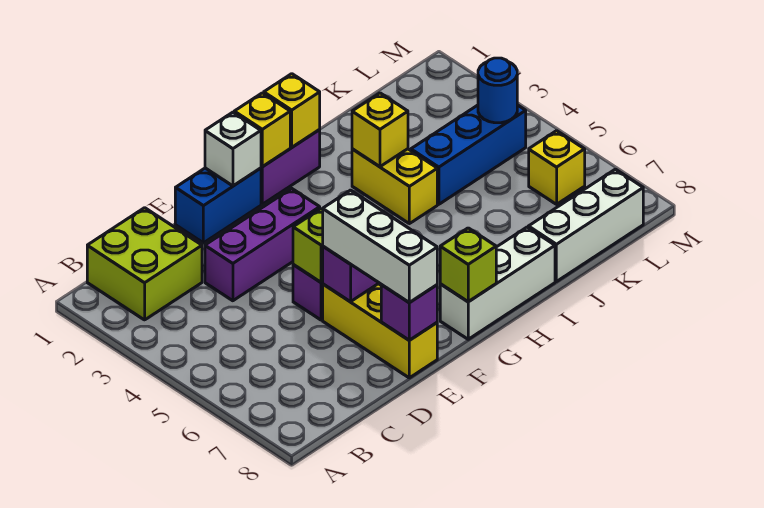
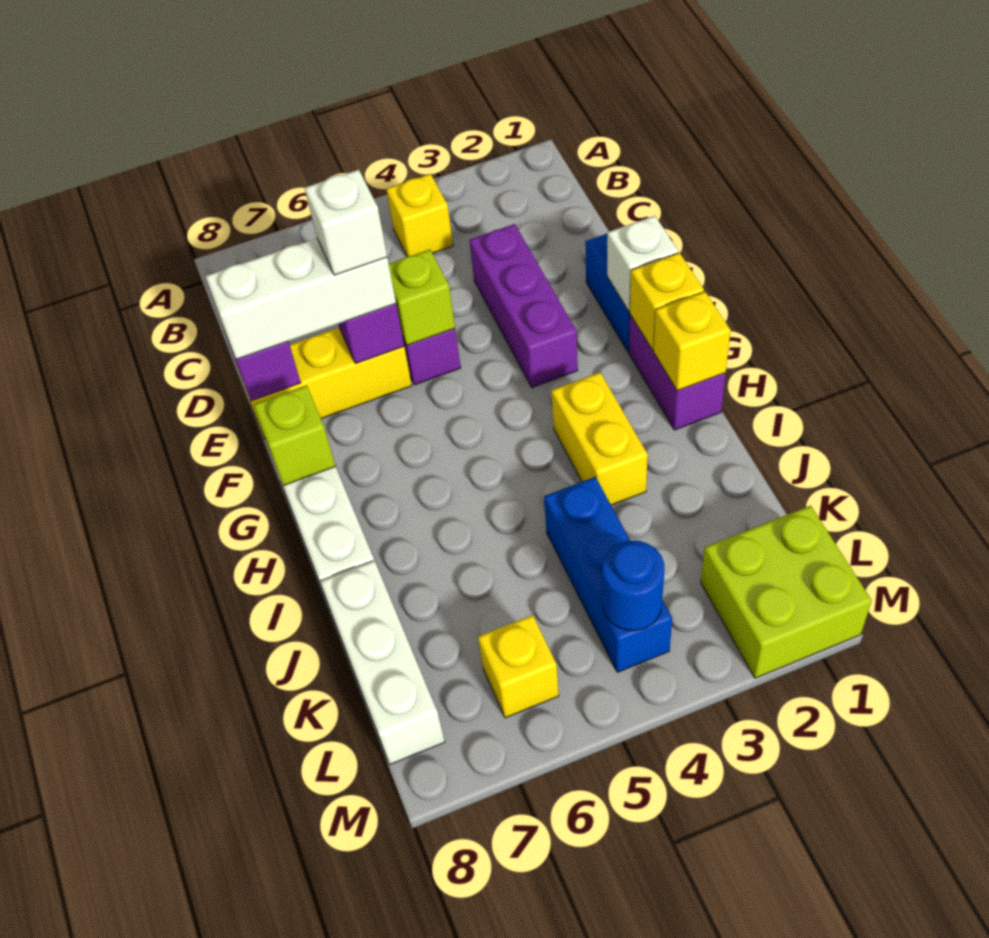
lime brick B1:C2 level 1 -> lime brick L1:M2 level 1
none -> white brick E6 level 4
yellow brick I3:I4 level 1 -> yellow brick H3:I3 level 1
yellow brick I3 level 2 -> yellow brick B4 level 1

